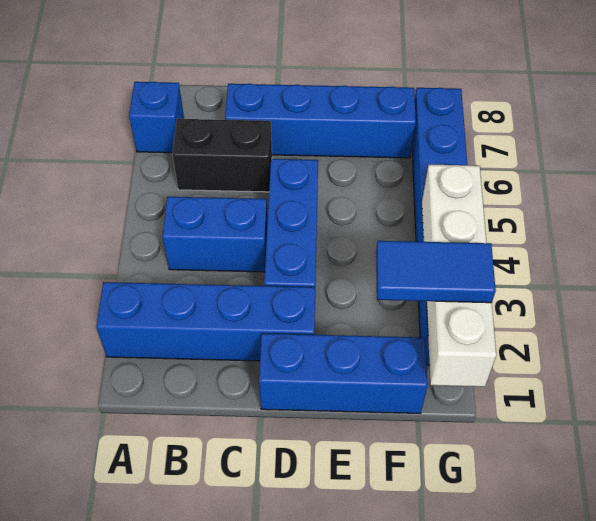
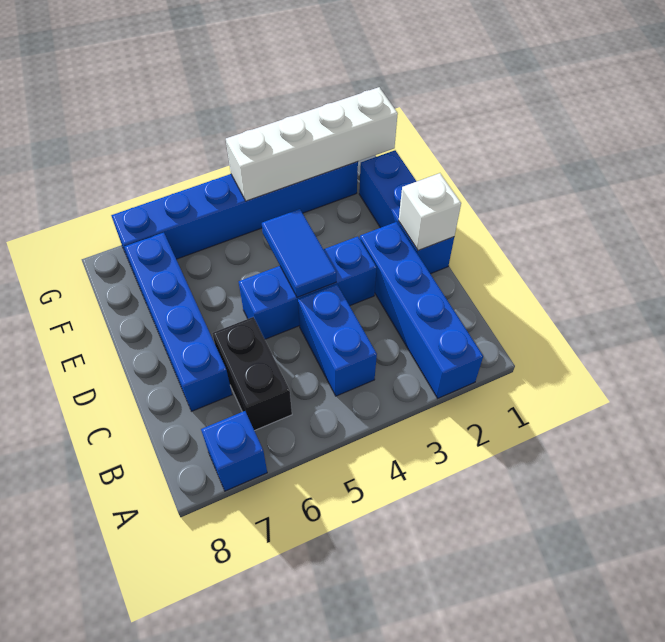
none -> white brick D1 level 2
blue tile F2:G2 level 3 -> blue tile D4:E4 level 2

